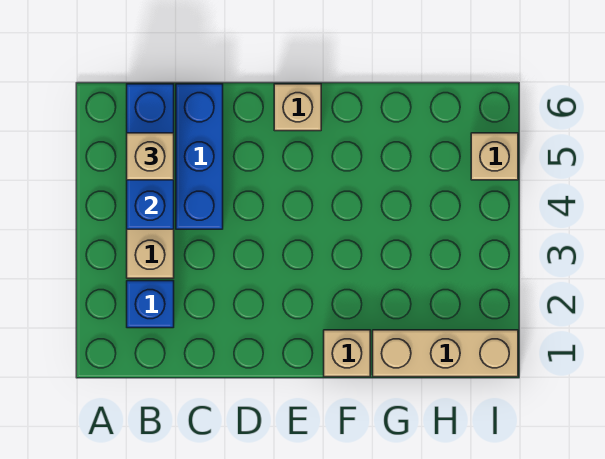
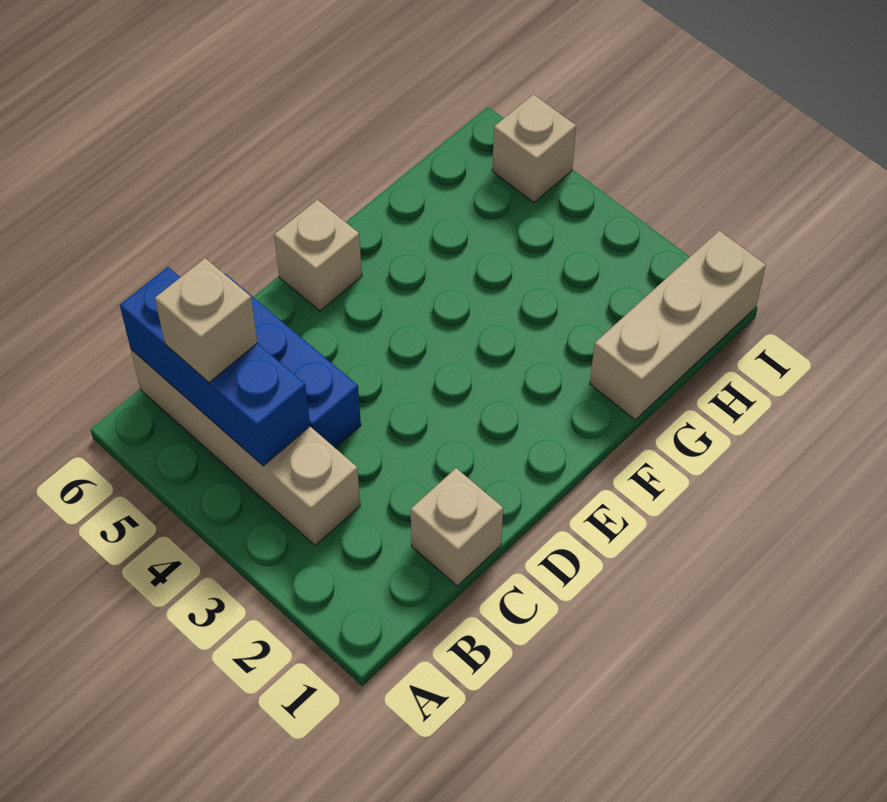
blue brick B2 level 1 -> none
tan brick F1 level 1 -> tan brick C1 level 1

